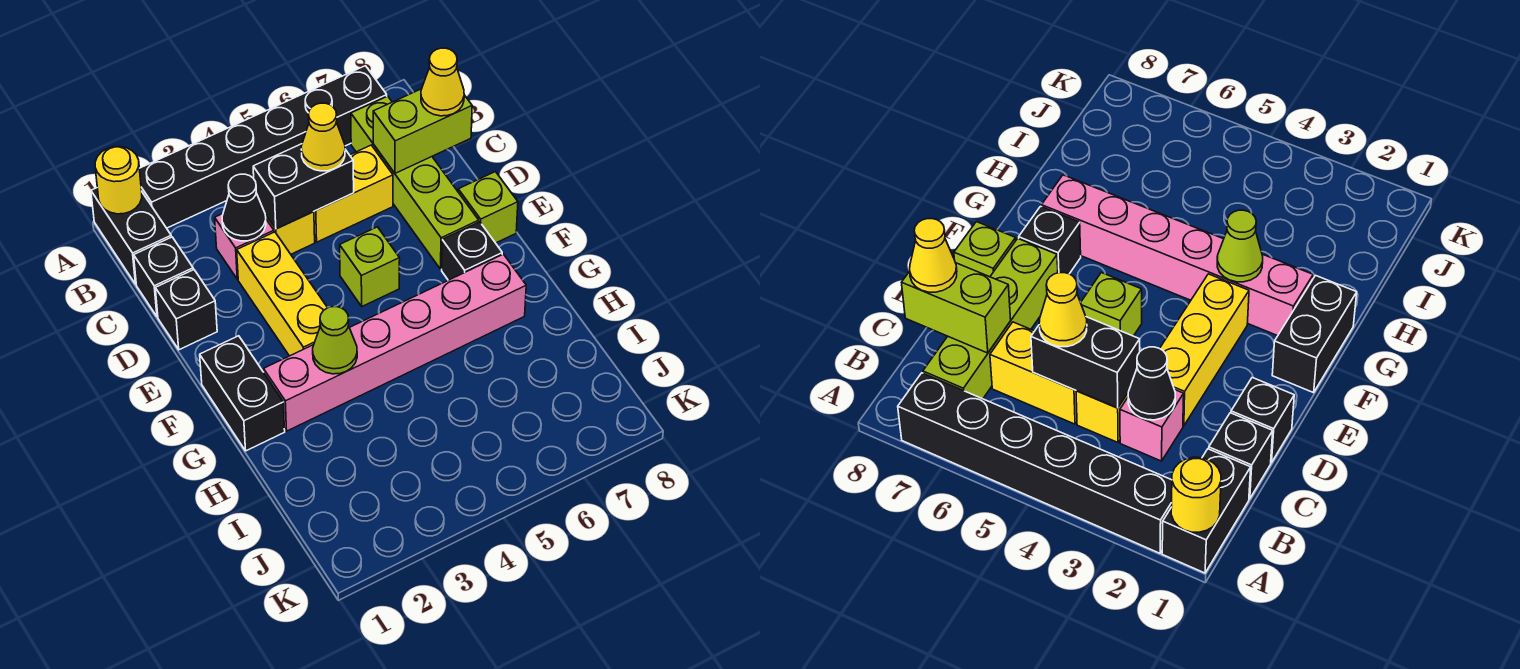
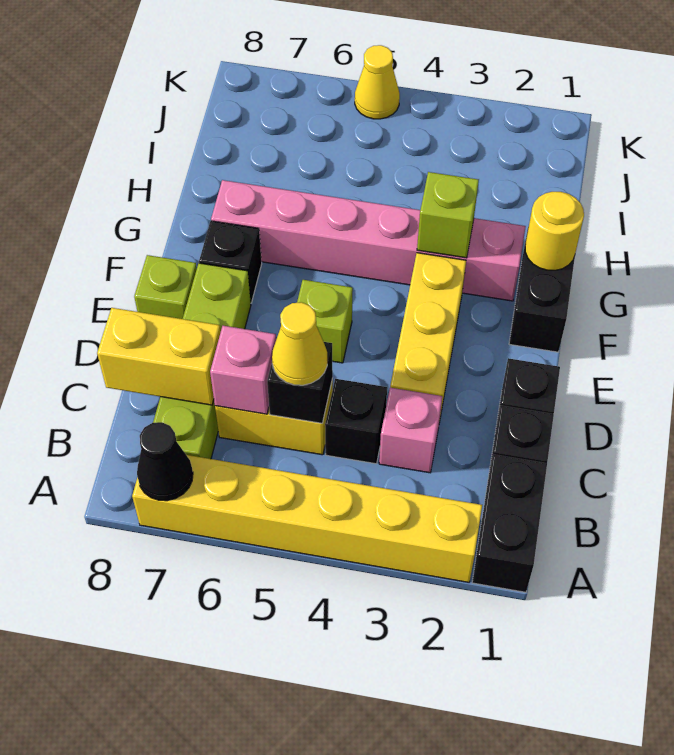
yellow round brick A1 level 2 -> yellow round brick G1 level 2
black brick A2:A7 level 1 -> yellow brick A2:A7 level 1
black cone C3 level 2 -> black cone A7 level 2
yellow brick C4 level 1 -> black brick C4 level 1
black brick C4:C5 level 2 -> black brick C5 level 2
none -> pink brick C6 level 2
lime brick C7:C8 level 2 -> yellow brick C7:C8 level 2
yellow cone C8 level 3 -> yellow cone K5 level 1
lime cone G3 level 2 -> lime brick G3 level 2

